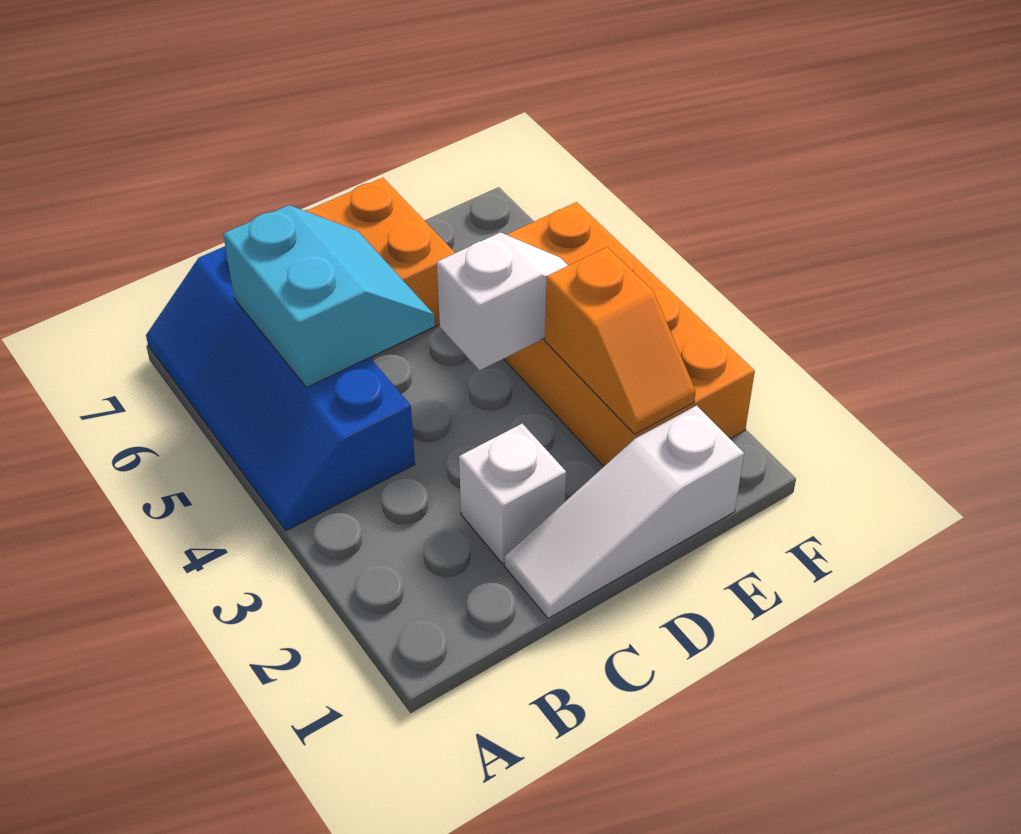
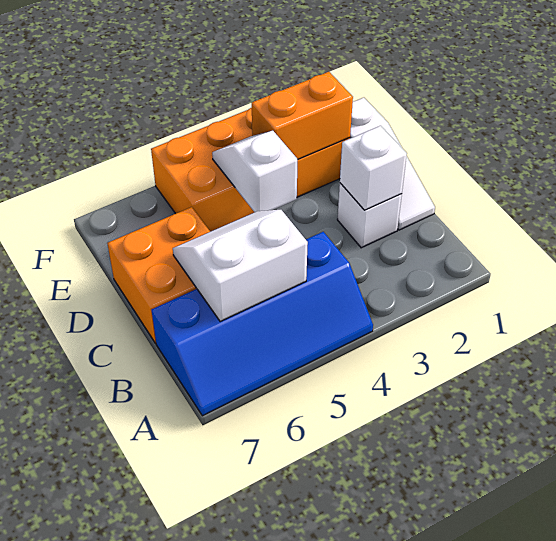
cyan slope B5:C6 level 2 top B -> white slope B5:C6 level 2 top B
none -> white brick C2 level 2
orange slope E2:E3 level 2 top 3 -> orange brick E2:E3 level 2

